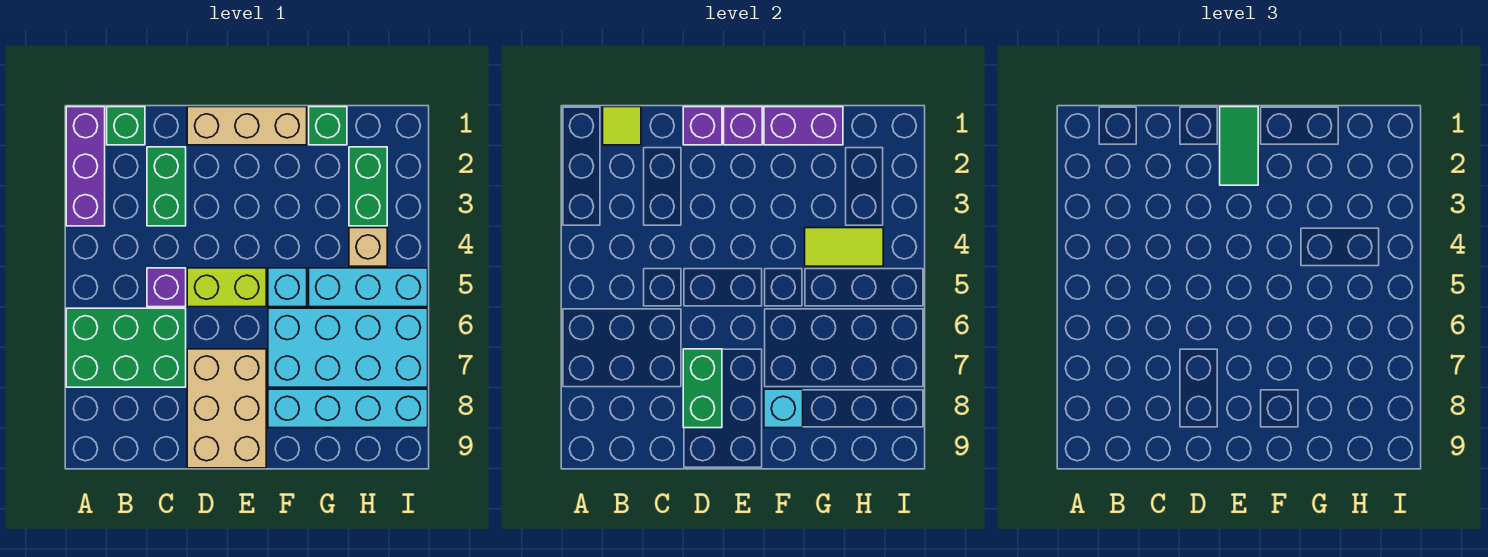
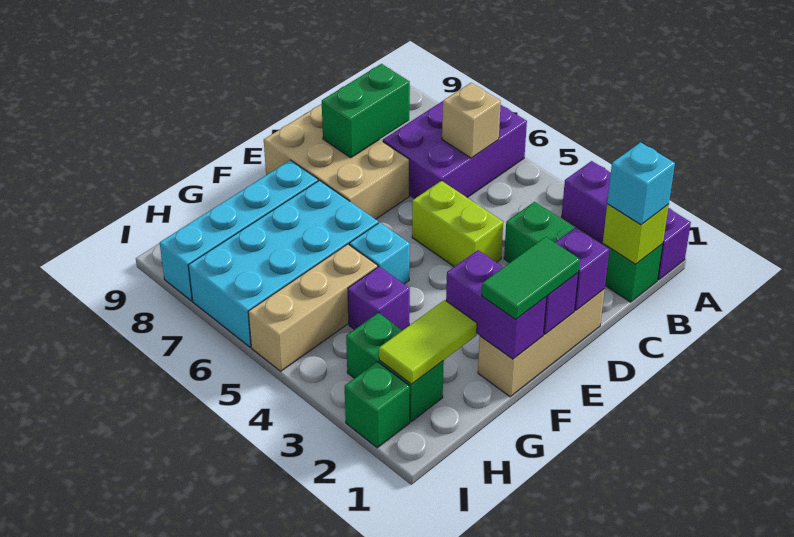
green brick A6:C7 level 1 -> purple brick A6:C7 level 1
lime tile B1 level 2 -> lime brick B1 level 2
purple brick C5 level 1 -> purple brick G4 level 1
lime brick D5:E5 level 1 -> lime brick D4:D5 level 1
green brick D7:D8 level 2 -> green brick C8:D8 level 2
green tile E1:E2 level 3 -> green tile E1:F1 level 3
purple brick F1:G1 level 2 -> purple brick F1:F2 level 2
cyan brick F8 level 2 -> cyan brick B1 level 3
green brick G1 level 1 -> green brick I2 level 1
lime tile G4:H4 level 2 -> lime tile G2:H2 level 2
cyan brick G5:I5 level 1 -> tan brick G5:I5 level 1
tan brick H4 level 1 -> tan brick B6 level 2

